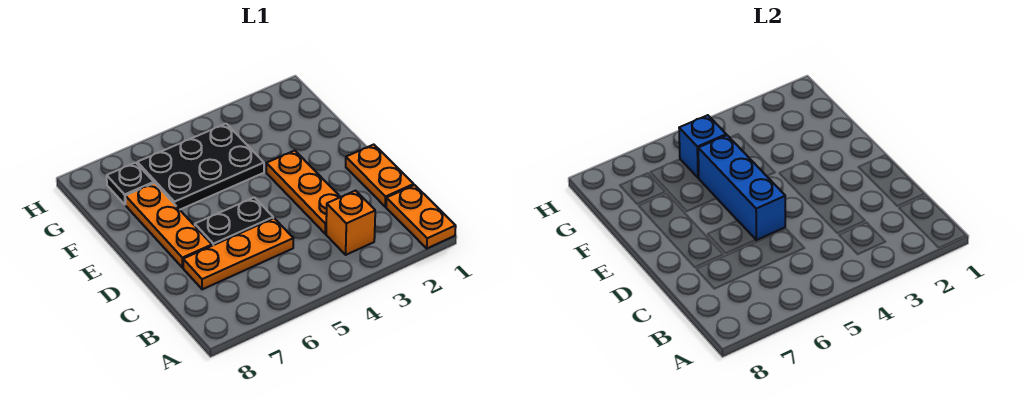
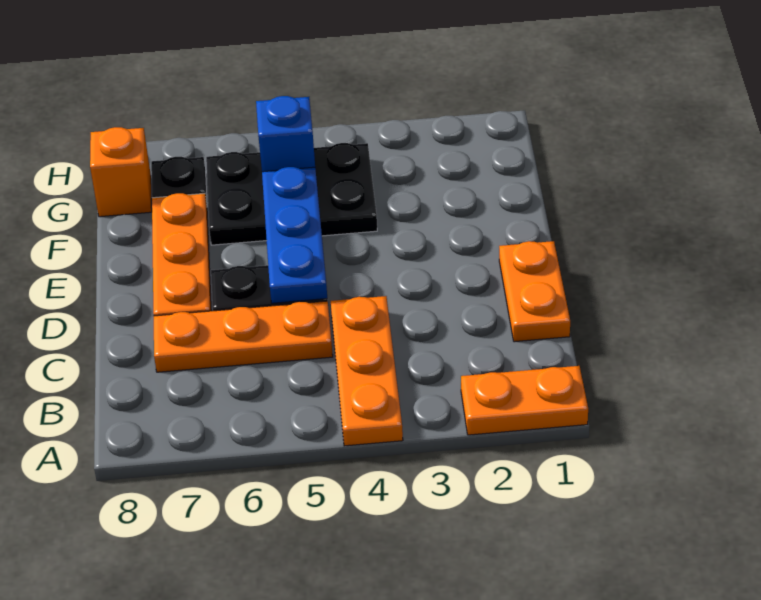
orange plate A1:B1 level 1 -> orange plate A1:A2 level 1
orange brick B3 level 1 -> orange brick G8 level 1
orange plate C3:E3 level 1 -> orange plate A4:C4 level 1
blue brick D5:F5 level 2 -> blue plate D5:F5 level 2

